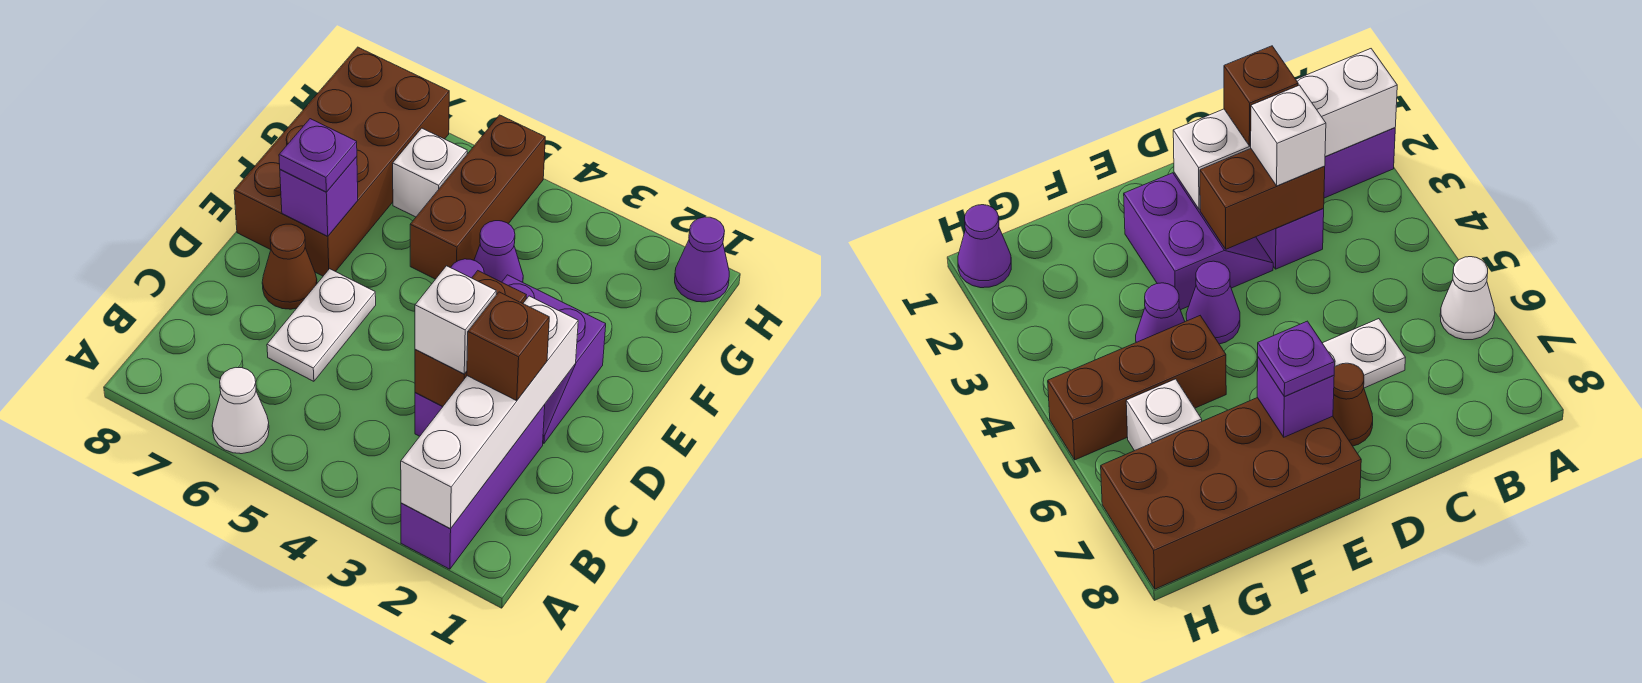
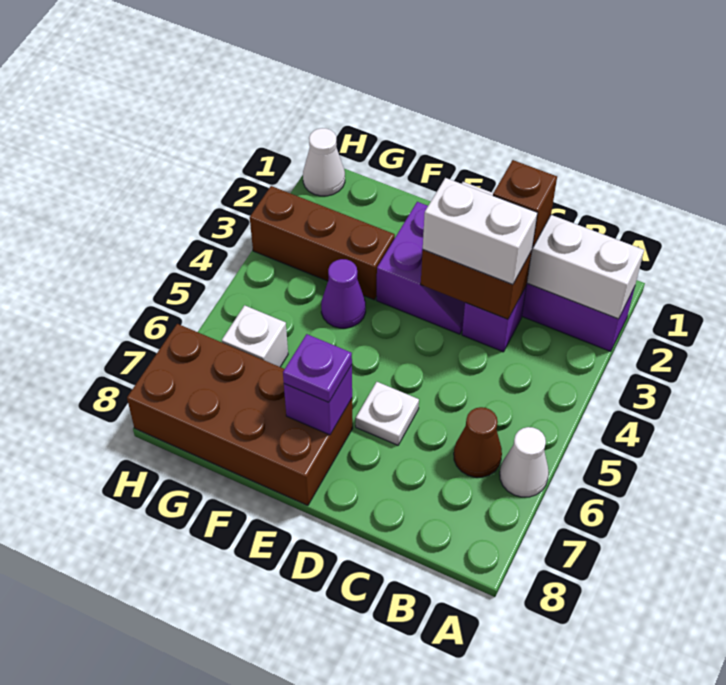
white brick C3 level 3 -> white brick C3:D3 level 3
white plate C6:D6 level 1 -> white plate D6 level 1
brown cone D7 level 1 -> brown cone B6 level 1
purple cone E4 level 1 -> none
brown brick F5:H5 level 1 -> brown brick F3:H3 level 1
purple cone H1 level 1 -> white cone H1 level 1

